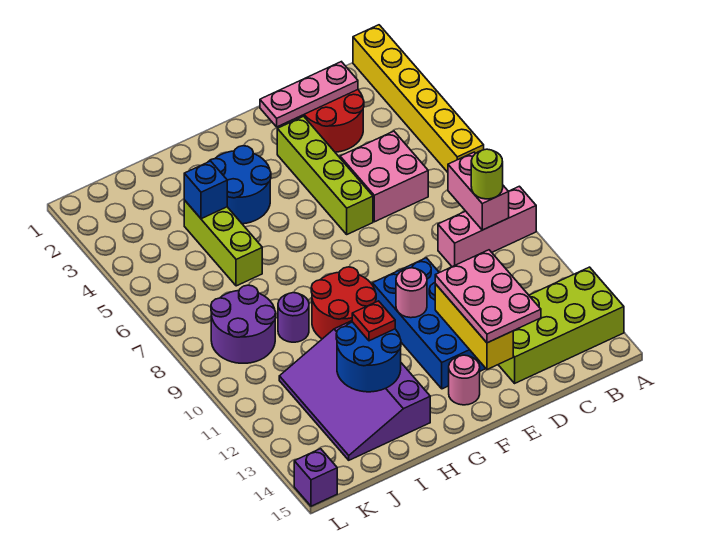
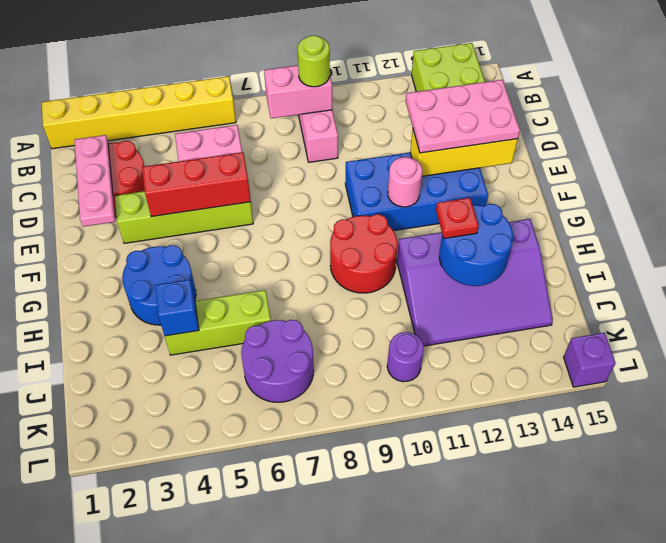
none -> red brick E4:E6 level 2
pink round brick F14 level 1 -> none
purple round brick I9 level 1 -> purple round brick K10 level 1
purple round brick J8:K9 level 1 -> purple round brick J6:K7 level 1

